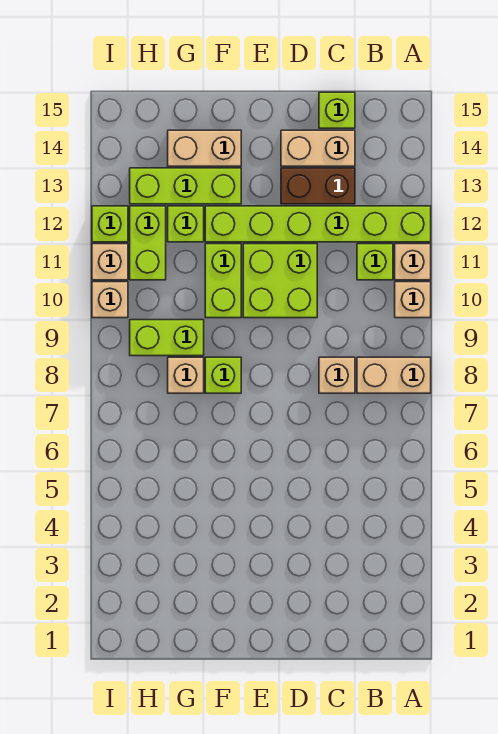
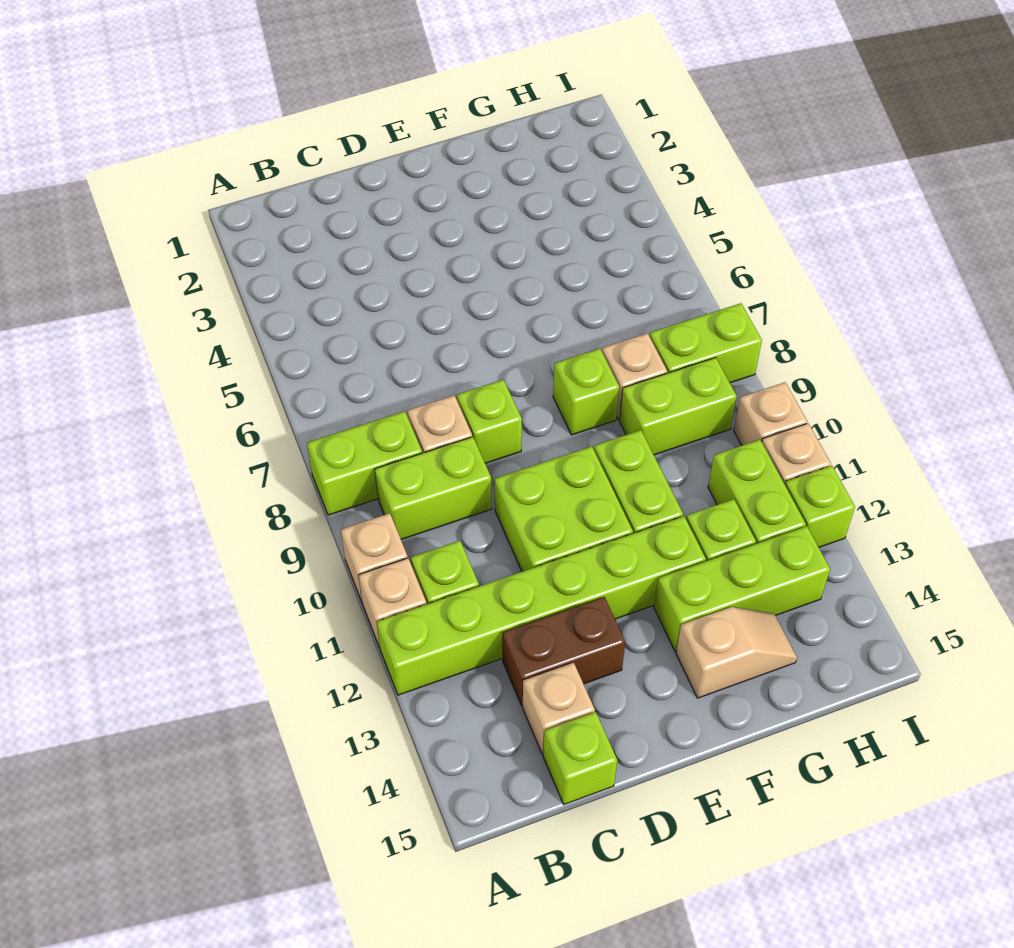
tan brick A8:B8 level 1 -> lime brick A8:B8 level 1
none -> lime brick B9:C9 level 1
tan brick C14:D14 level 1 -> tan brick C14 level 1
none -> lime brick D8 level 1
tan brick F14:G14 level 1 -> tan slope F14:G14 level 1 top F
none -> lime brick H8:I8 level 1

